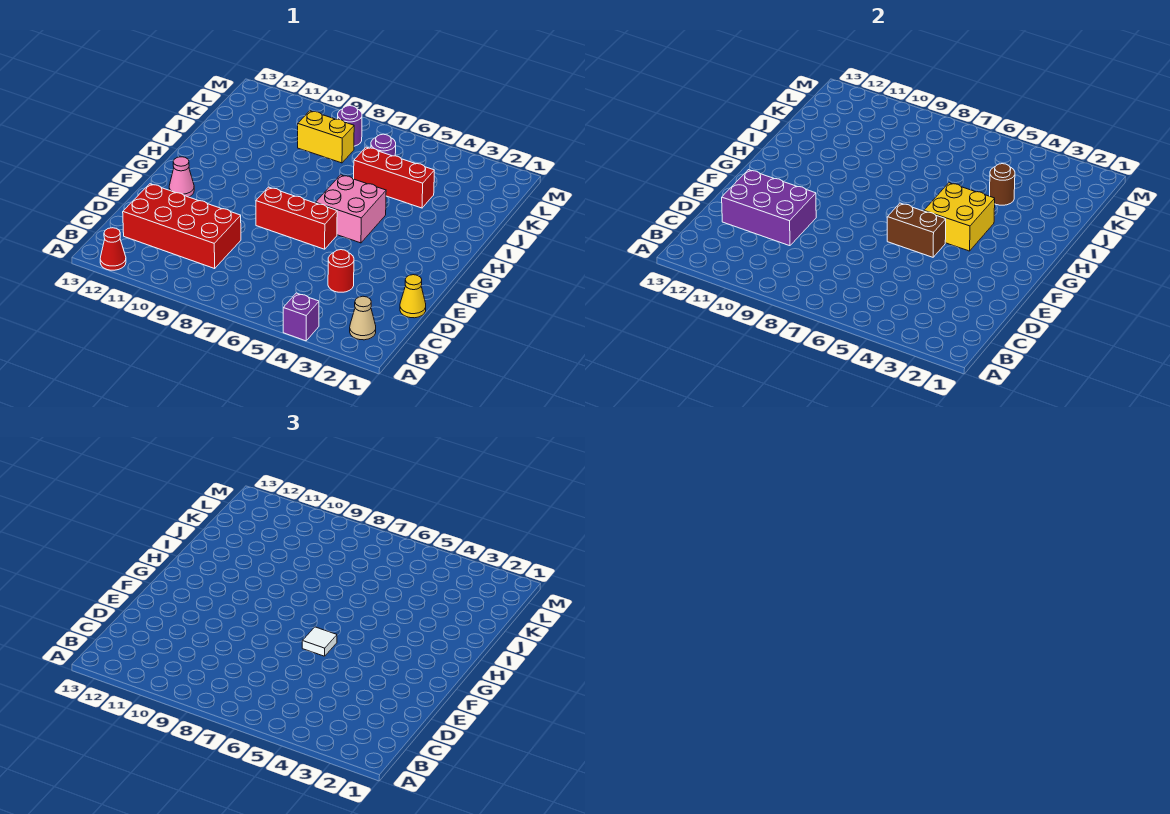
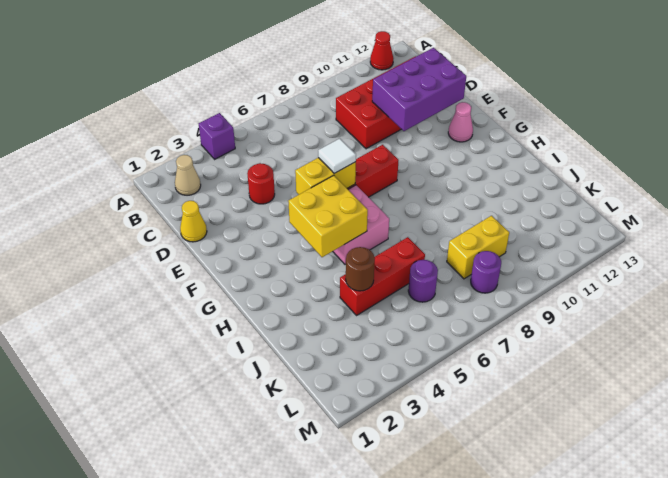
brown brick F5:F6 level 2 -> yellow brick F5:F6 level 2

